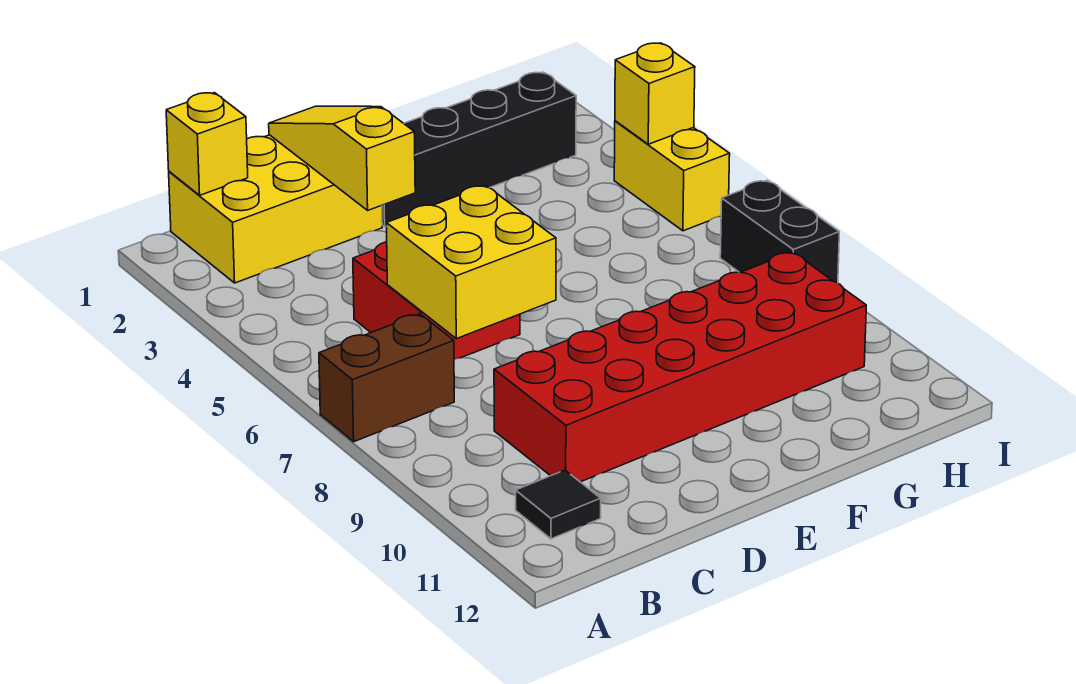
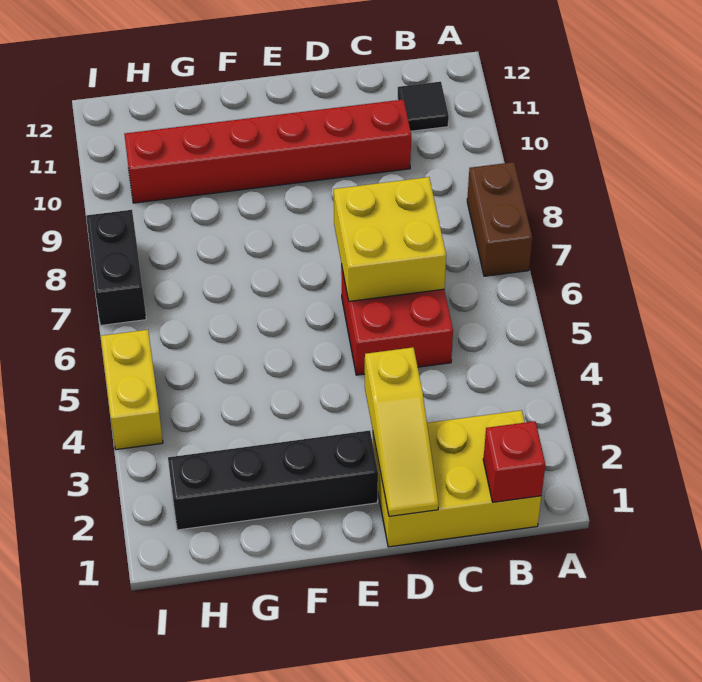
brown brick A7:B7 level 1 -> brown brick A7:A8 level 1
yellow brick B1 level 2 -> red brick B1 level 2
red brick C9:H10 level 1 -> red brick C10:H10 level 1
yellow brick I4 level 2 -> none

